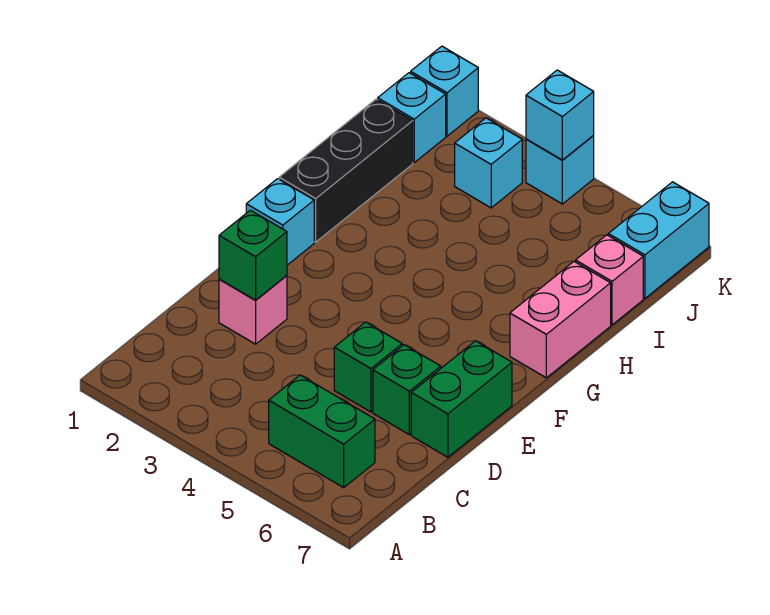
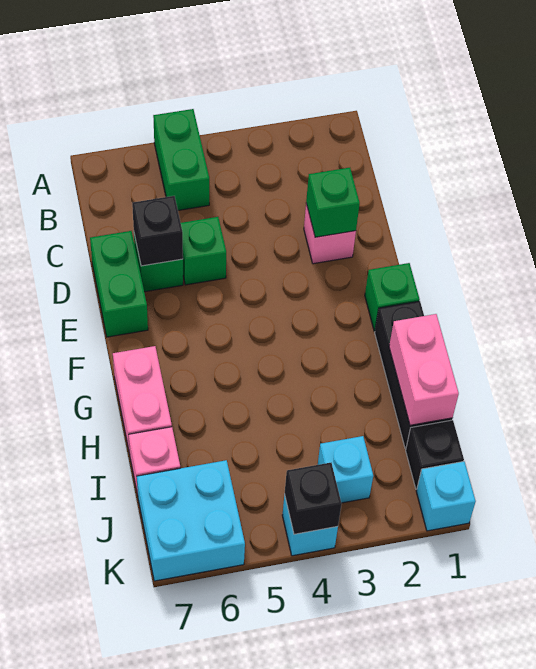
green brick B5:B6 level 1 -> green brick A5:B5 level 1
none -> black brick D6 level 2
cyan brick F1 level 1 -> green brick F1 level 1
none -> pink brick H1:I1 level 2
cyan brick J1 level 1 -> black brick J1 level 1
cyan brick J7:K7 level 1 -> cyan brick J6:K7 level 1
cyan brick K4 level 2 -> black brick K4 level 2

